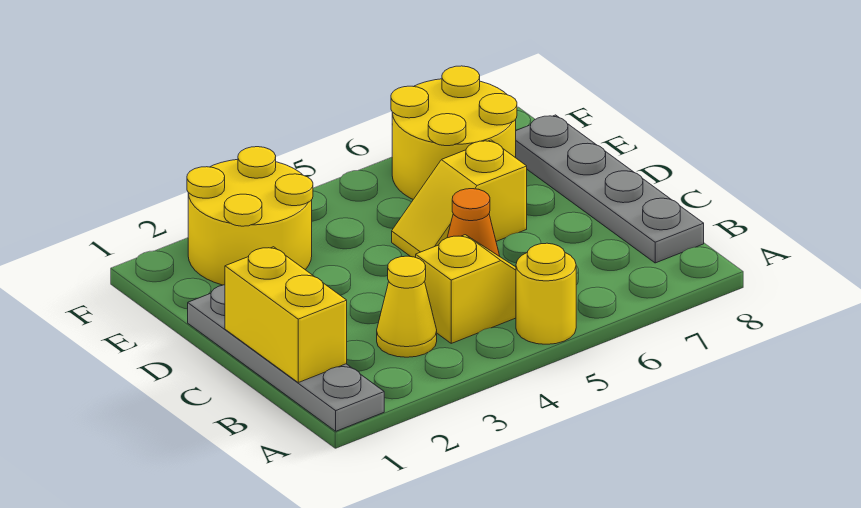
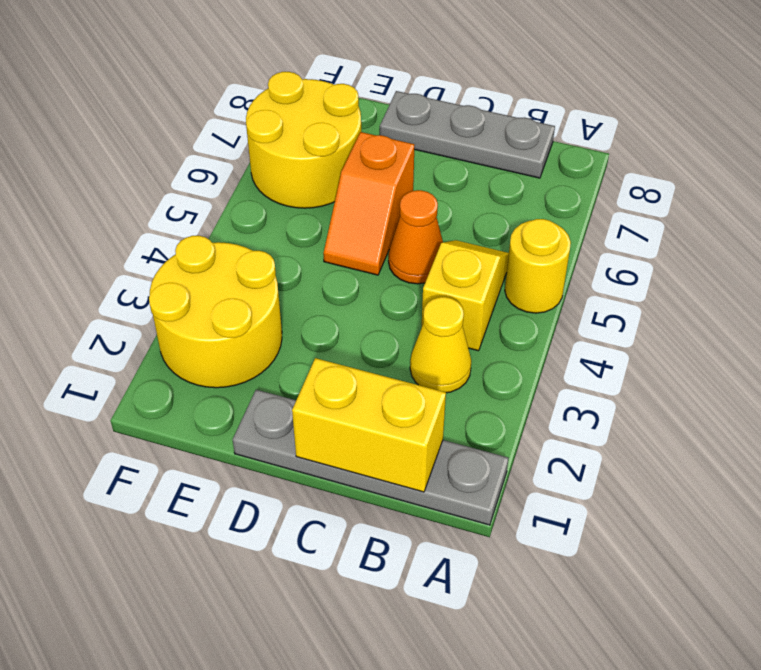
grey plate B8:E8 level 1 -> grey plate B8:D8 level 1
yellow slope D5:D6 level 1 top 6 -> orange slope D5:D6 level 1 top 6

